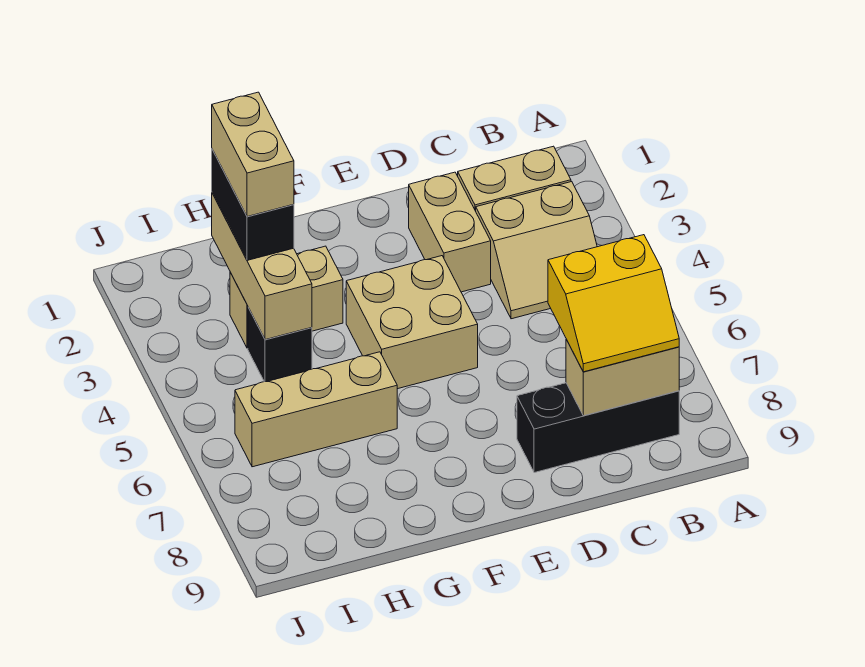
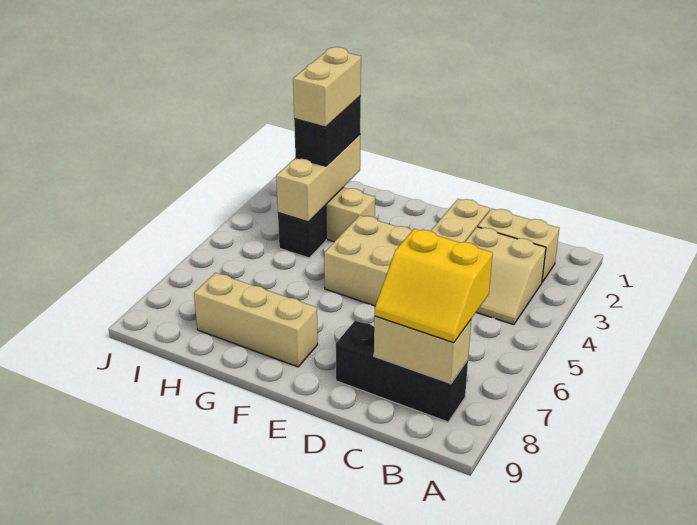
tan brick G6:I6 level 1 -> tan brick F8:H8 level 1

